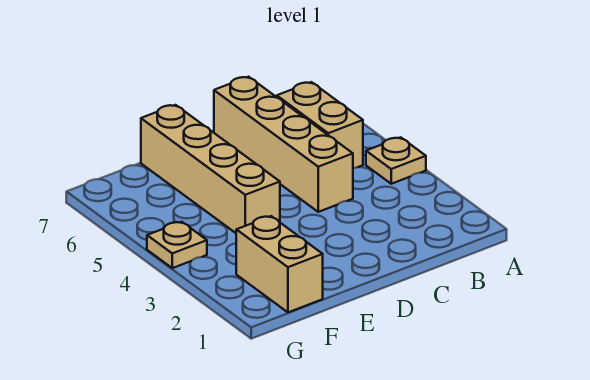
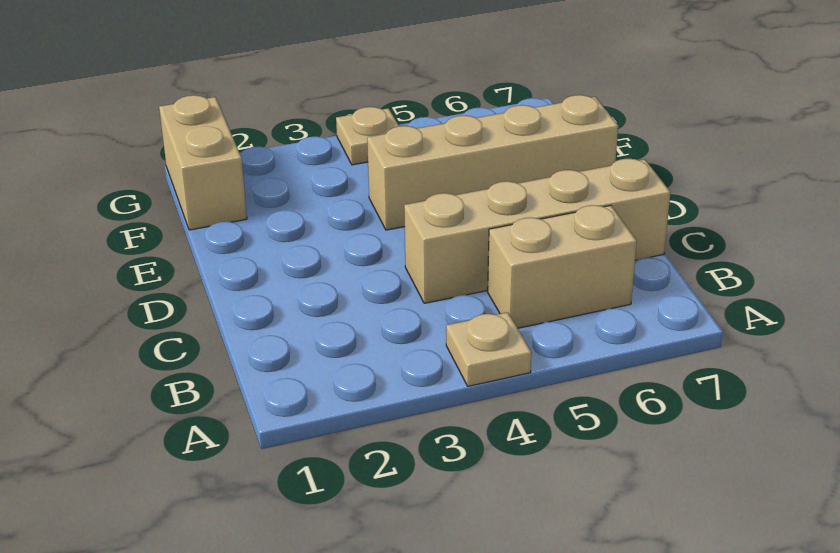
tan brick F1:F2 level 1 -> tan brick F1:G1 level 1

